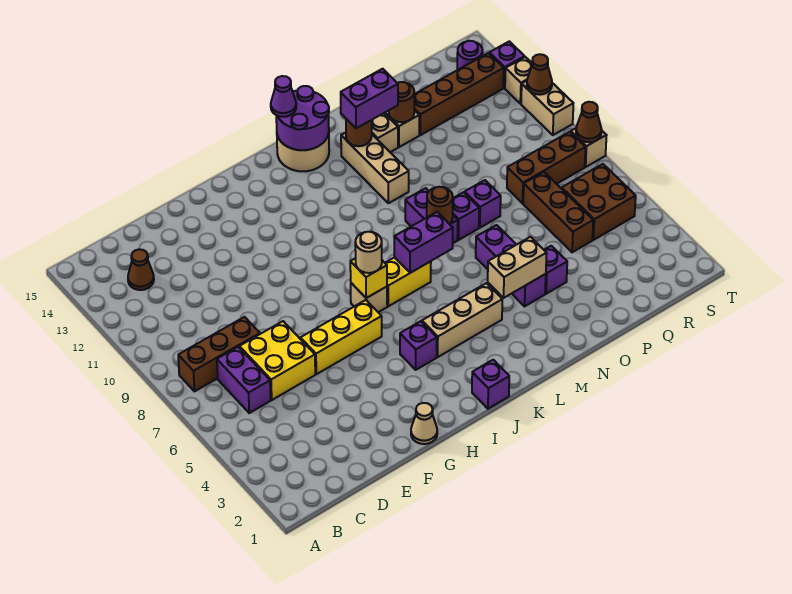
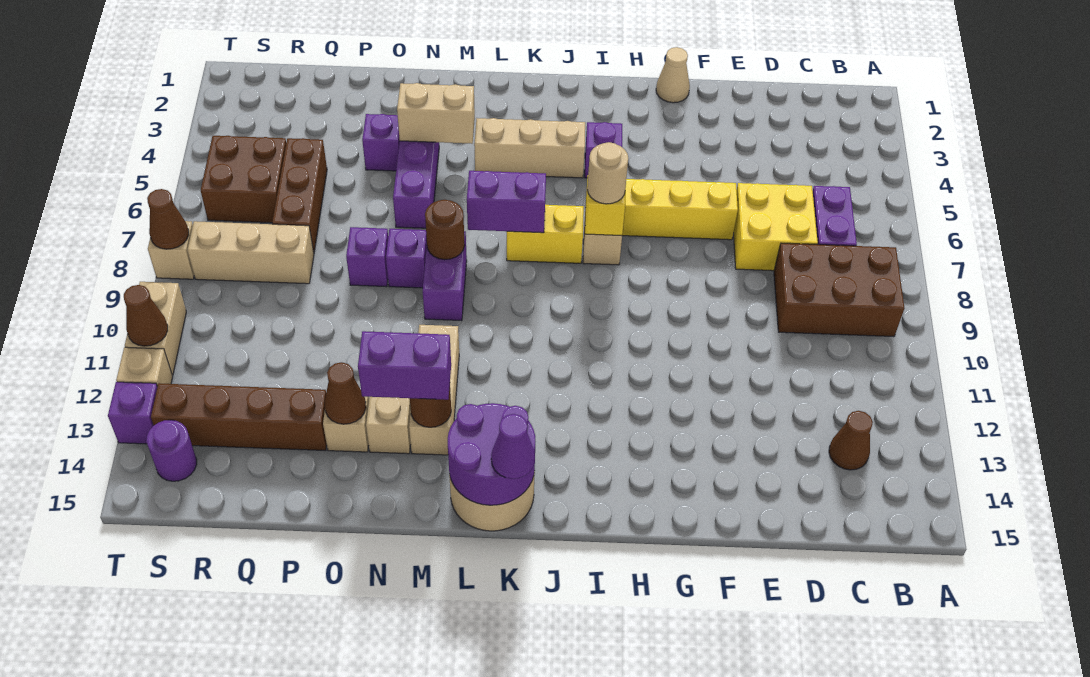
brown brick B8:D8 level 1 -> brown brick B8:D9 level 1
purple brick J1 level 1 -> none
brown round brick O13 level 2 -> brown cone O13 level 2
brown brick Q8:S8 level 1 -> tan brick Q8:S8 level 1

